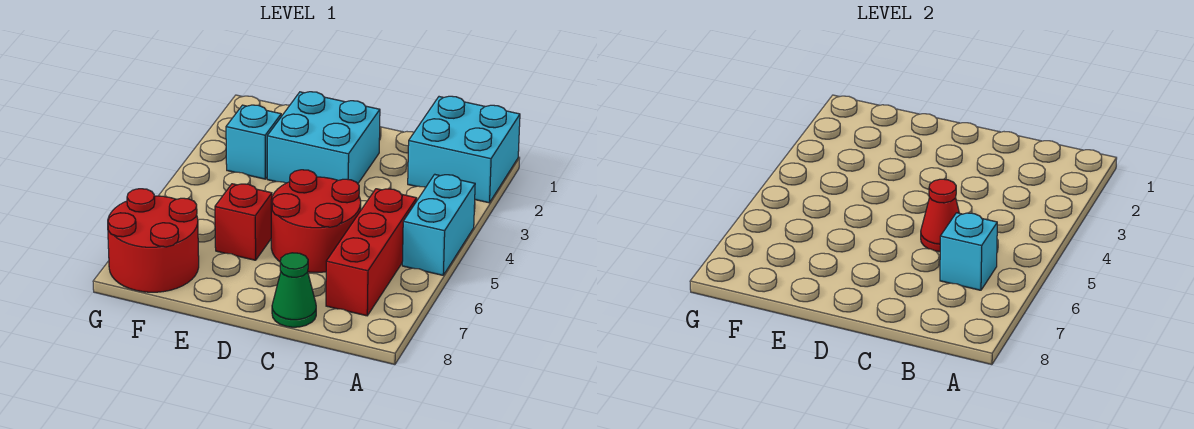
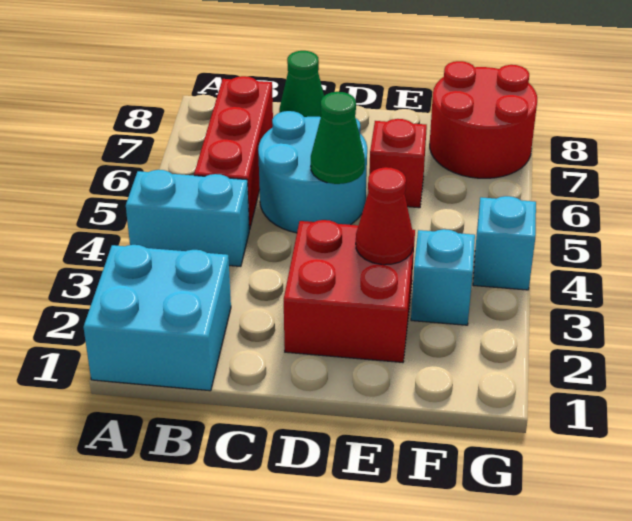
cyan brick A4:A5 level 1 -> cyan brick A4:B4 level 1
cyan brick B6 level 2 -> cyan brick G4 level 1
red round brick C5:D6 level 1 -> cyan round brick C5:D6 level 1
red cone C5 level 2 -> red cone E3 level 2
cyan brick D2:E3 level 1 -> red brick D2:E3 level 1
none -> green cone D5 level 2

